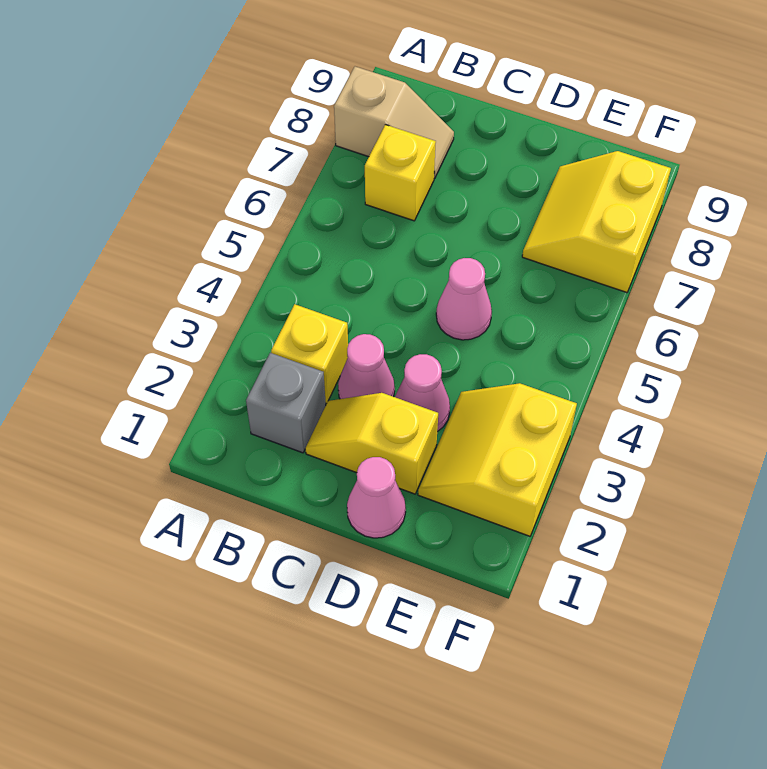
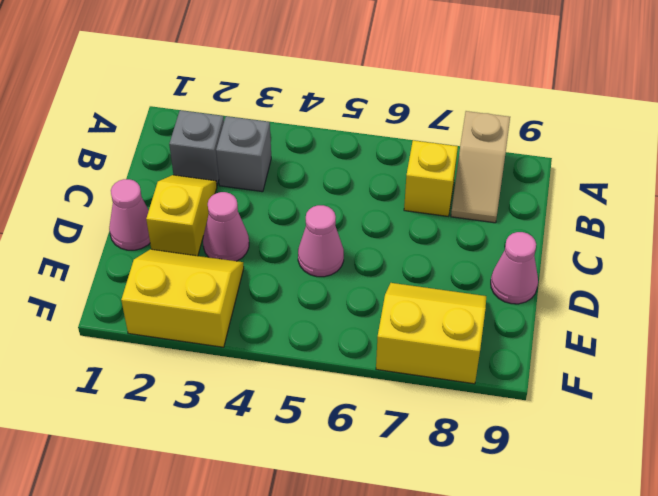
yellow brick B3 level 1 -> grey brick B3 level 1
pink cone C3 level 1 -> pink cone D9 level 1

